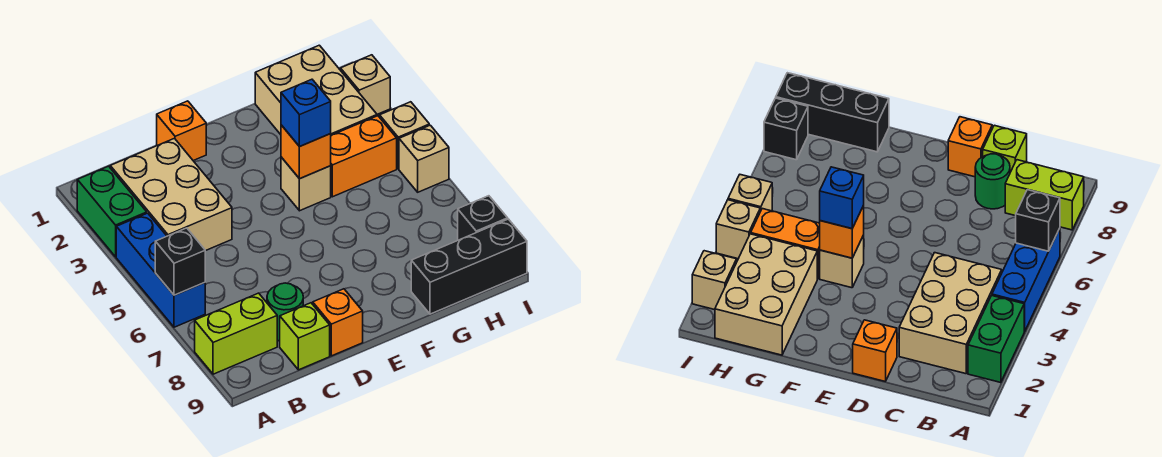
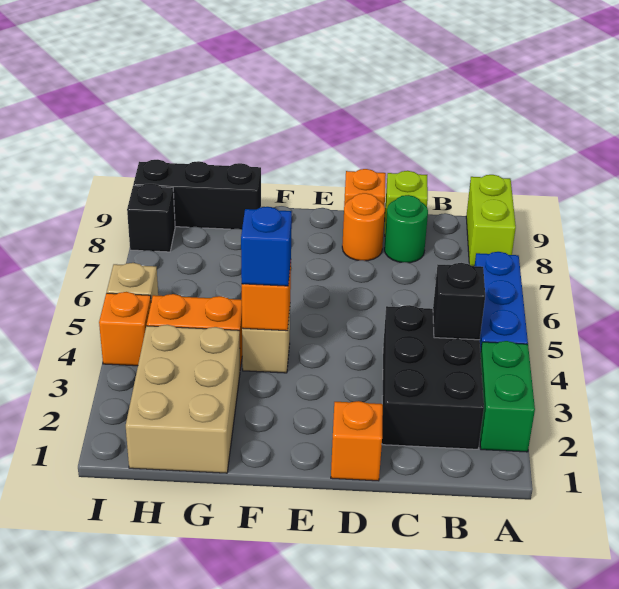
black brick A6 level 2 -> black brick B4 level 2
lime brick A8:B8 level 1 -> lime brick A8:A9 level 1
tan brick B2:C4 level 1 -> black brick B2:C4 level 1
none -> orange round brick D8 level 1
tan brick I2 level 1 -> none
tan brick I4 level 1 -> orange brick I4 level 1

